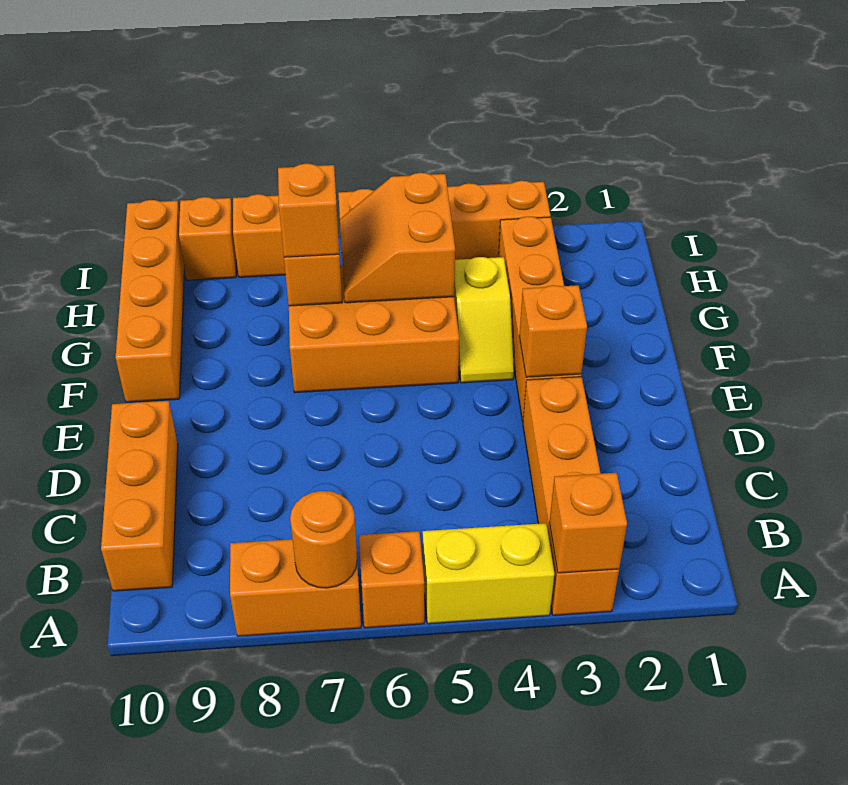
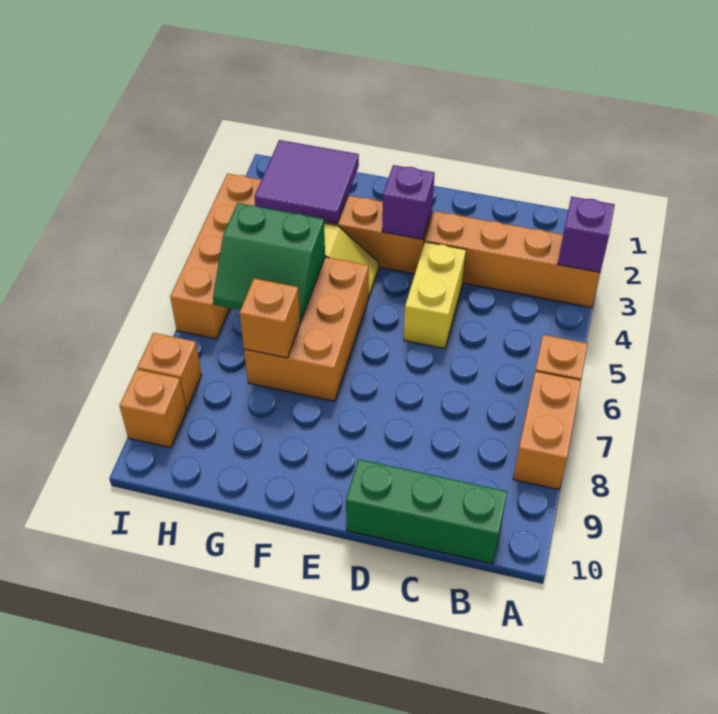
orange brick A3 level 2 -> purple brick A3 level 2
yellow brick A4:A5 level 1 -> yellow brick D4:D5 level 1
orange round brick A7 level 2 -> none
orange brick B10:D10 level 1 -> green brick B10:D10 level 1
orange brick E3 level 2 -> purple brick E3 level 2
orange brick F10:I10 level 1 -> none
none -> purple tile G2:H3 level 2
orange slope G5:H6 level 2 top 5 -> green slope G5:H6 level 2 top 5
orange brick G7 level 3 -> none

